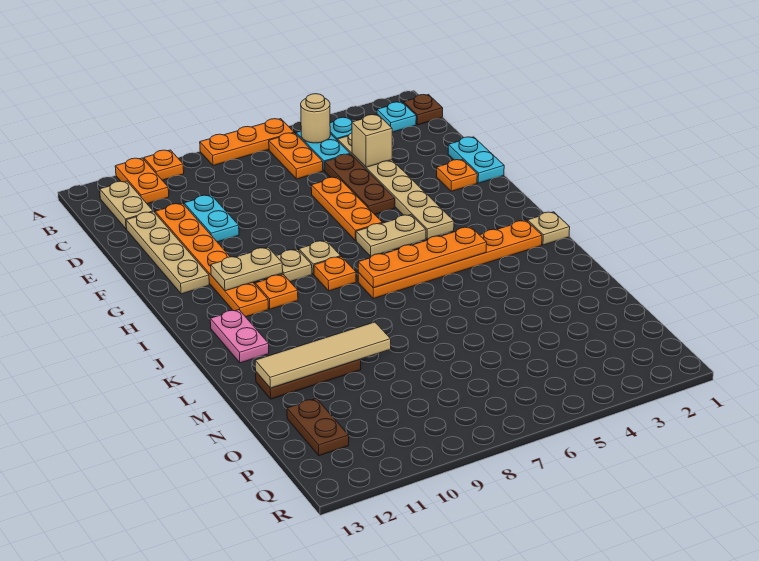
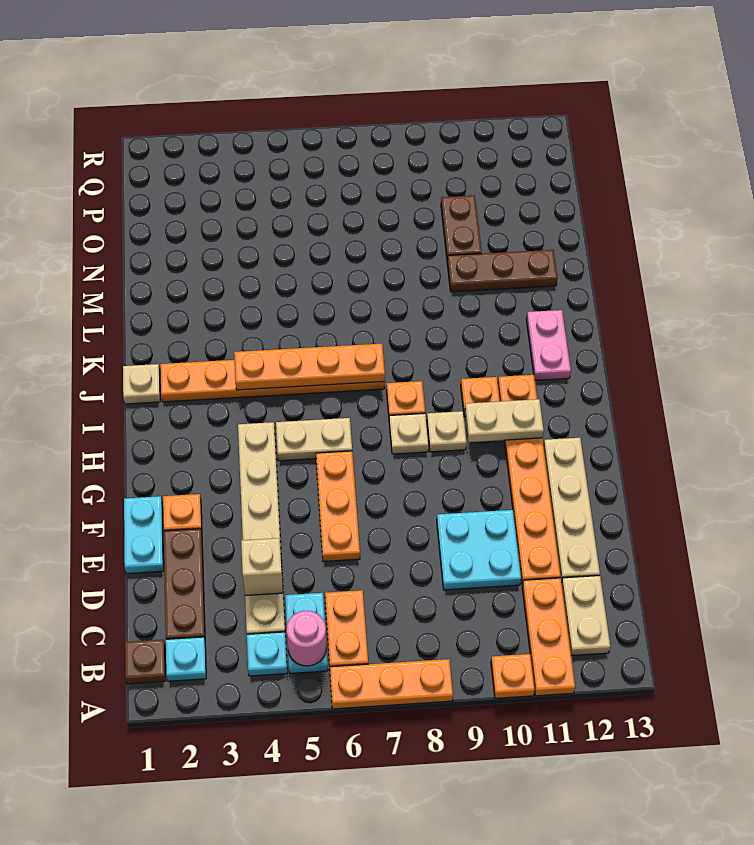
orange plate A11:B11 level 1 -> orange plate A11:C11 level 1
tan round brick B5 level 2 -> pink round brick B5 level 2
brown plate D5:F5 level 1 -> brown plate C2:E2 level 1
cyan plate D10:E10 level 1 -> cyan plate D9:E10 level 1
tan tile M9:M12 level 2 -> none
brown plate O12:P12 level 1 -> brown plate N10:O10 level 1

